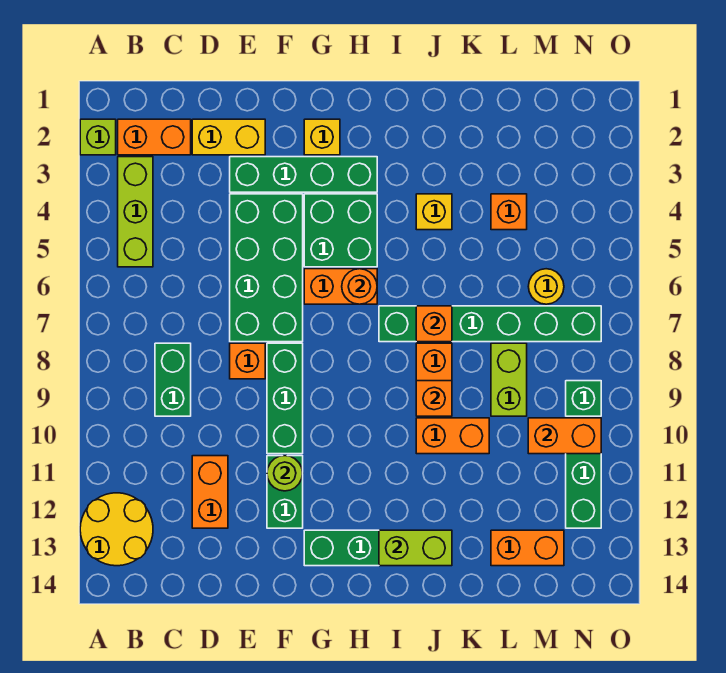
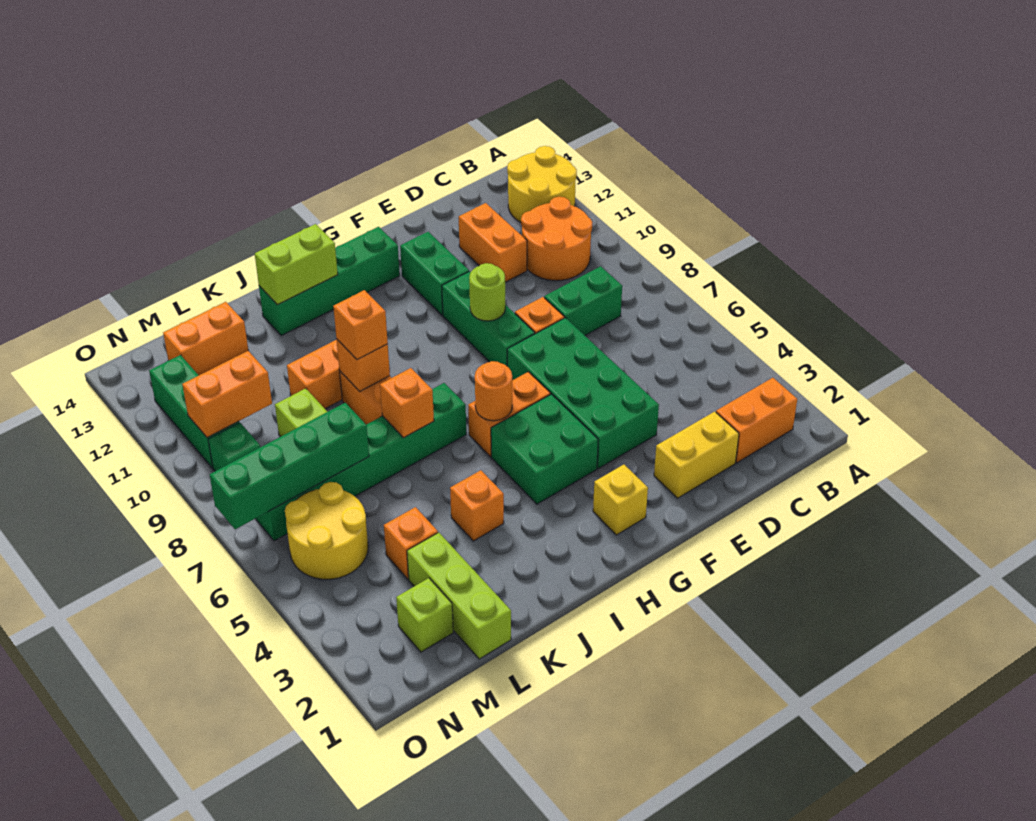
lime brick A2 level 1 -> lime brick M2 level 1
lime brick B3:B5 level 1 -> lime brick L1:L3 level 1
none -> orange round brick B10:C11 level 1
green brick C8:C9 level 1 -> green brick C8:D8 level 1
green brick E3:H3 level 1 -> green brick L7:O7 level 2
lime round brick F11 level 2 -> lime round brick F9 level 2
yellow brick J4 level 1 -> orange brick J4 level 1
none -> orange brick J9 level 3
yellow round brick M6 level 1 -> yellow round brick M5:N6 level 1

